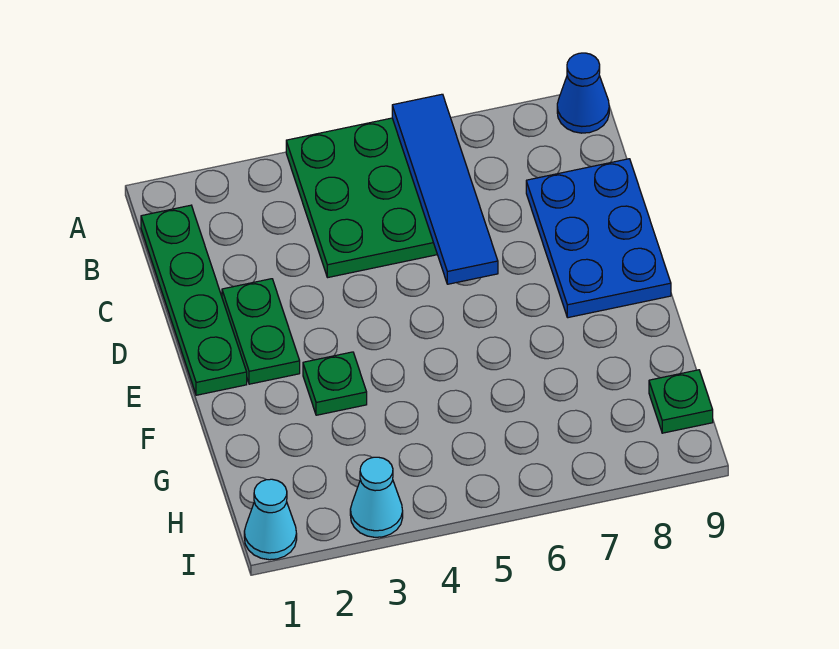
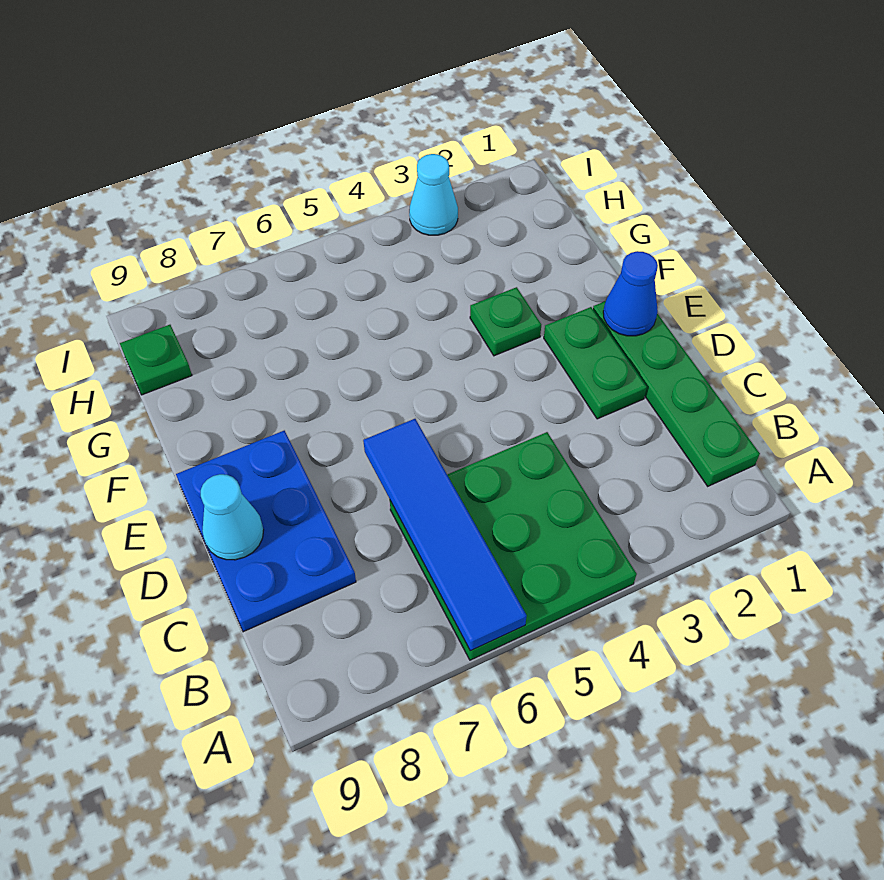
blue cone A9 level 1 -> blue cone E1 level 2
cyan cone I1 level 1 -> cyan cone D9 level 2

